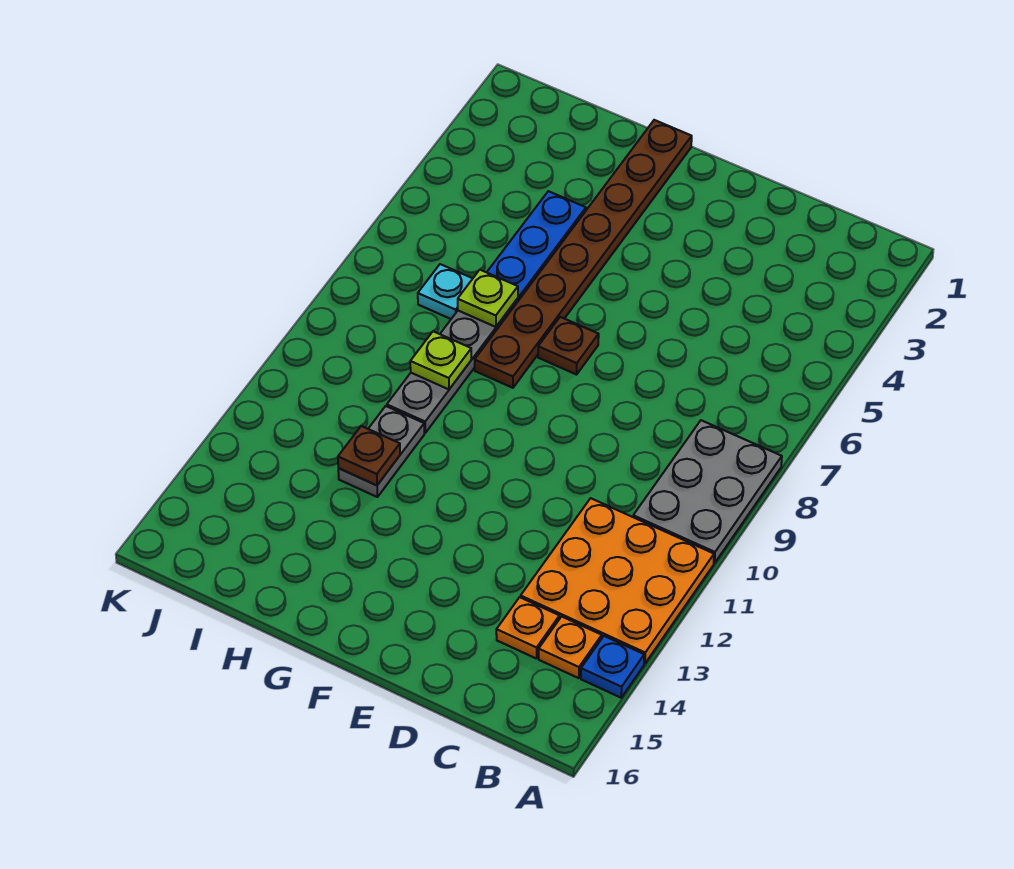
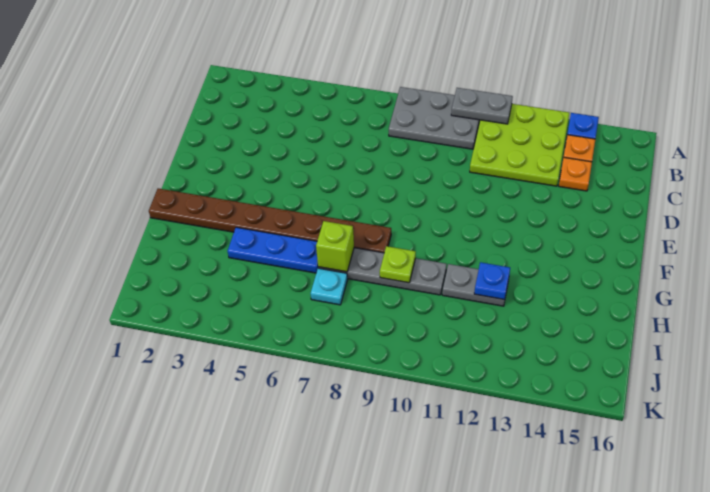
none -> grey plate A10:A11 level 2
orange plate A11:C13 level 1 -> lime plate A11:C13 level 1
brown plate F7 level 1 -> none
lime plate H7 level 2 -> lime brick H7 level 2
brown plate H12 level 2 -> blue plate H12 level 2

